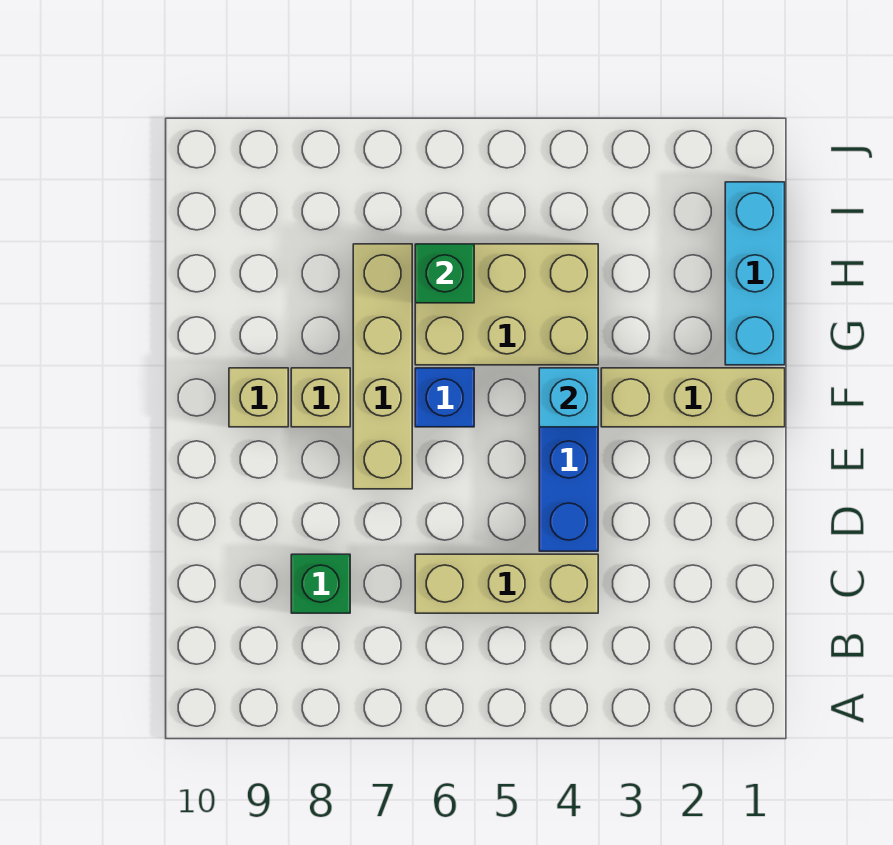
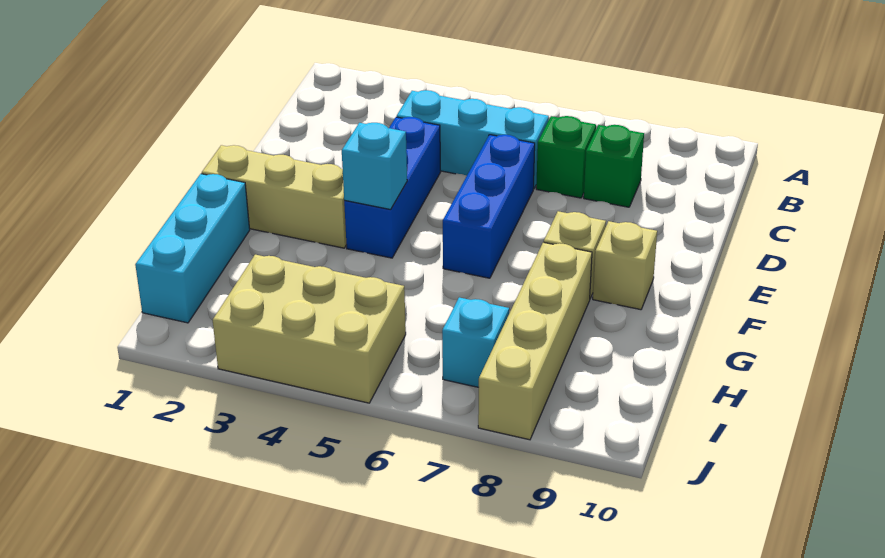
tan brick C4:C6 level 1 -> cyan brick C4:C6 level 1
tan brick E7:H7 level 1 -> tan brick G8:J8 level 1
blue brick F6 level 1 -> blue brick D6:F6 level 1
tan brick G4:H6 level 1 -> tan brick I3:J5 level 1
green brick H6 level 2 -> green brick C7 level 1
none -> cyan brick I7 level 1

